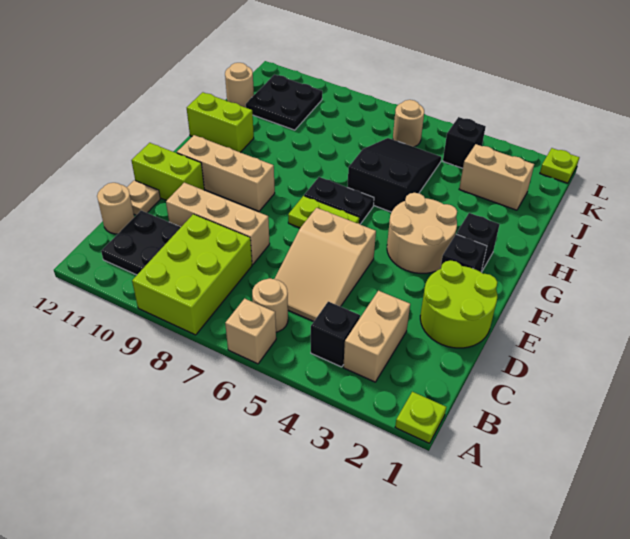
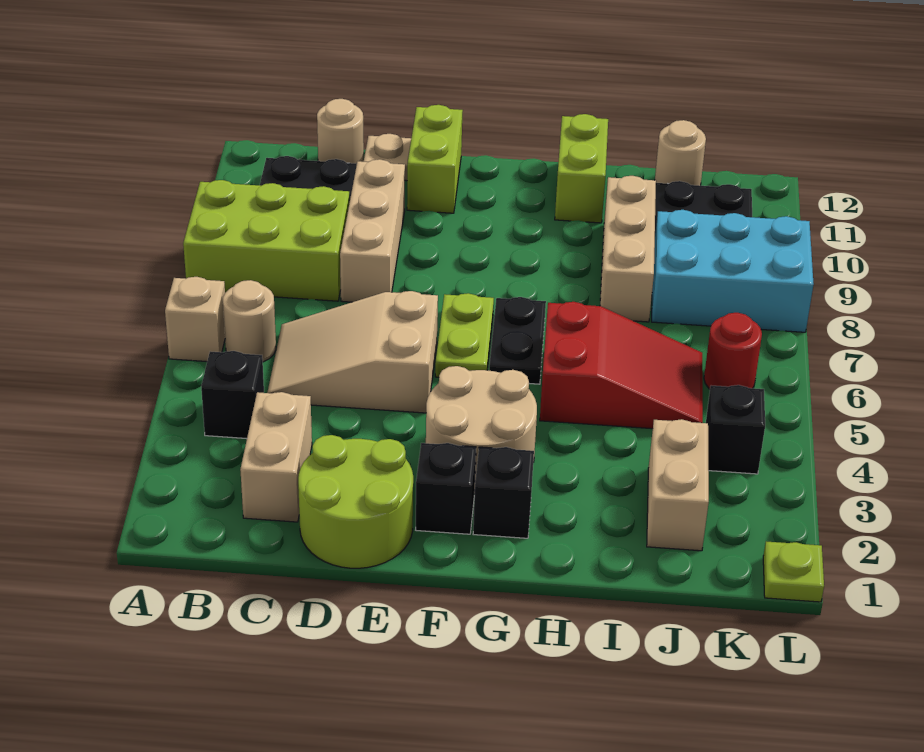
lime plate A1 level 1 -> none
tan brick B3:C3 level 1 -> tan brick C2:C3 level 1
tan brick F9:F11 level 1 -> tan brick I8:I10 level 1
black slope H5:J6 level 1 top H -> red slope H5:J6 level 1 top H
none -> cyan brick J8:L9 level 1
tan round brick K6 level 1 -> red round brick K6 level 1

